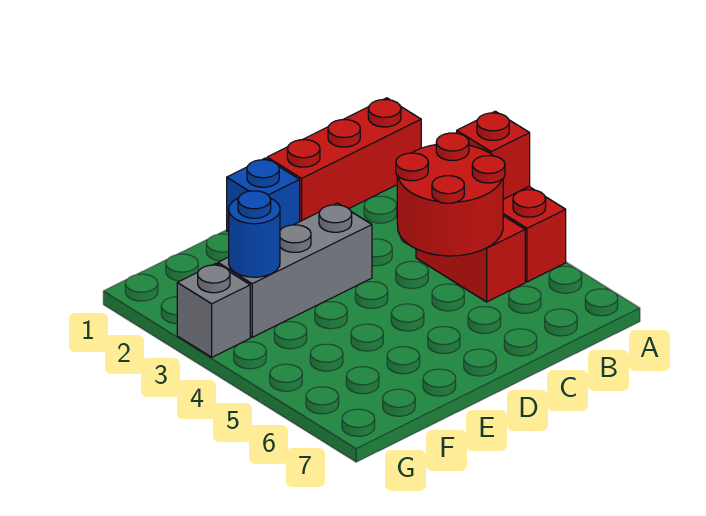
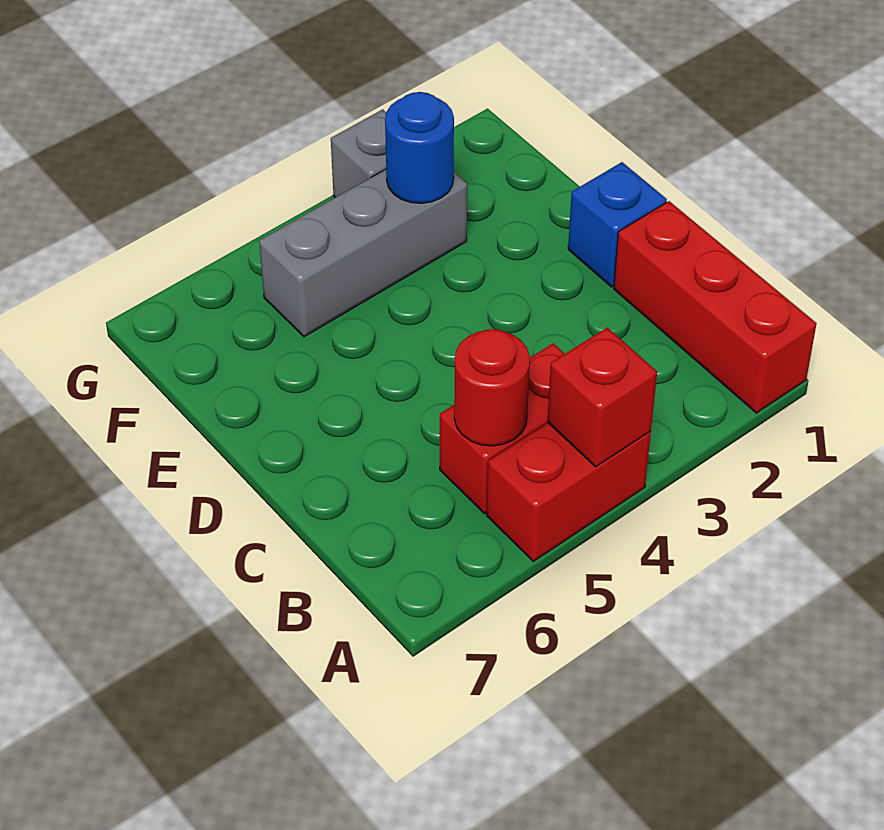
red round brick B4:C5 level 2 -> red round brick B5 level 2
grey brick D3:F3 level 1 -> grey brick F3:F5 level 1

